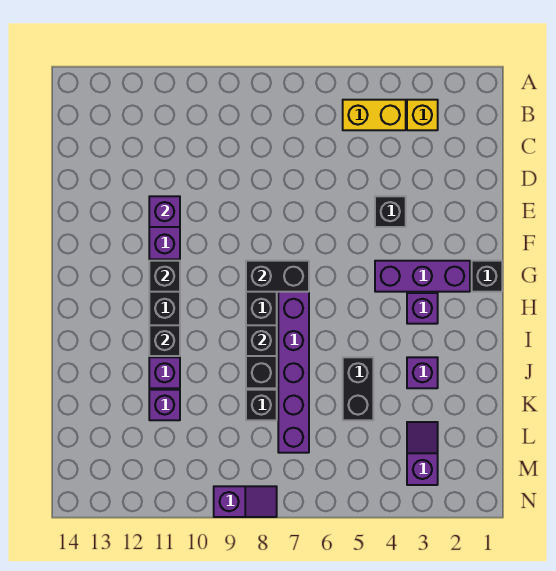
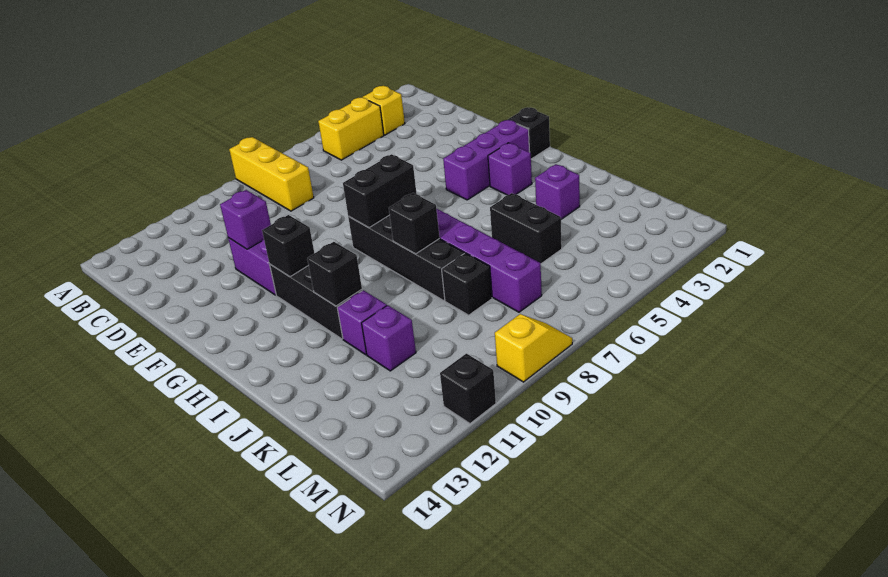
none -> yellow brick A8:C8 level 1
black brick E4 level 1 -> black brick N11 level 1
purple slope L3:M3 level 1 top M -> none
purple slope N8:N9 level 1 top 9 -> yellow slope N8:N9 level 1 top 9

